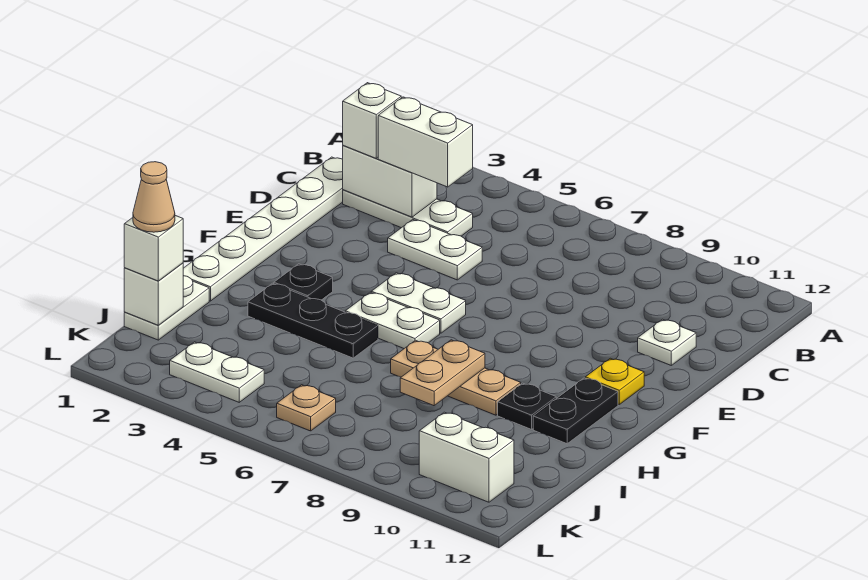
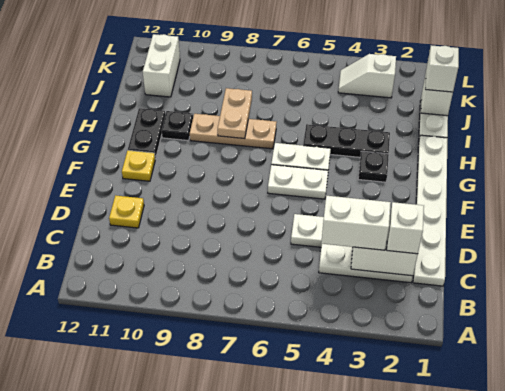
white plate D11 level 1 -> yellow plate D11 level 1
tan cone J1 level 4 -> none
white plate K3:K4 level 1 -> white slope K3:K4 level 1 top 3
tan plate K6 level 1 -> none
white brick K10:K11 level 1 -> white brick J11:K11 level 1

